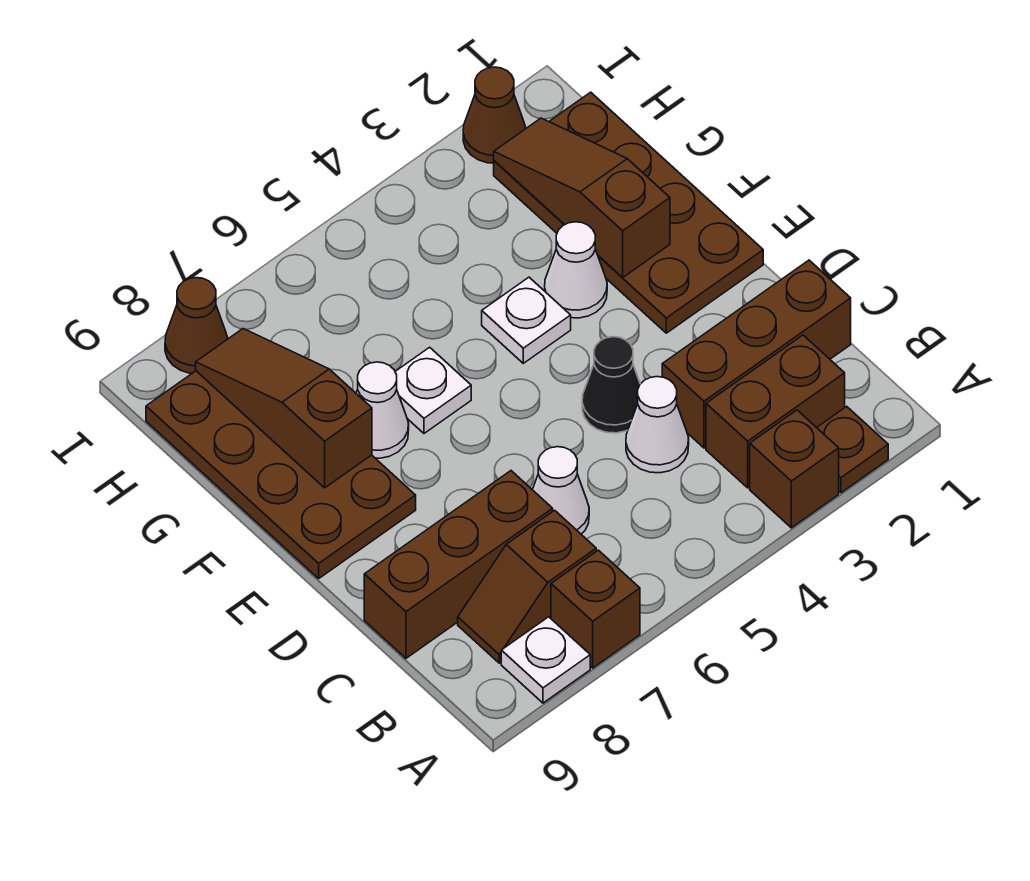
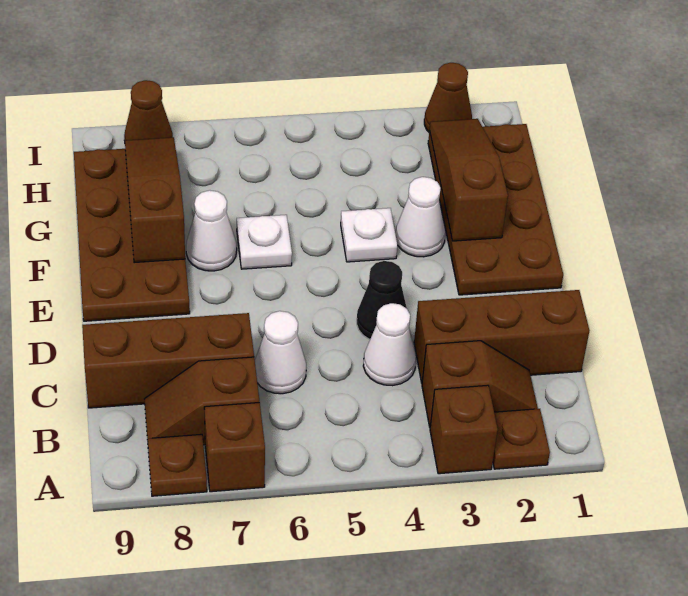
white plate A8 level 1 -> brown plate A8 level 1
brown brick B2:B3 level 1 -> brown slope B2:B3 level 1 top 3

